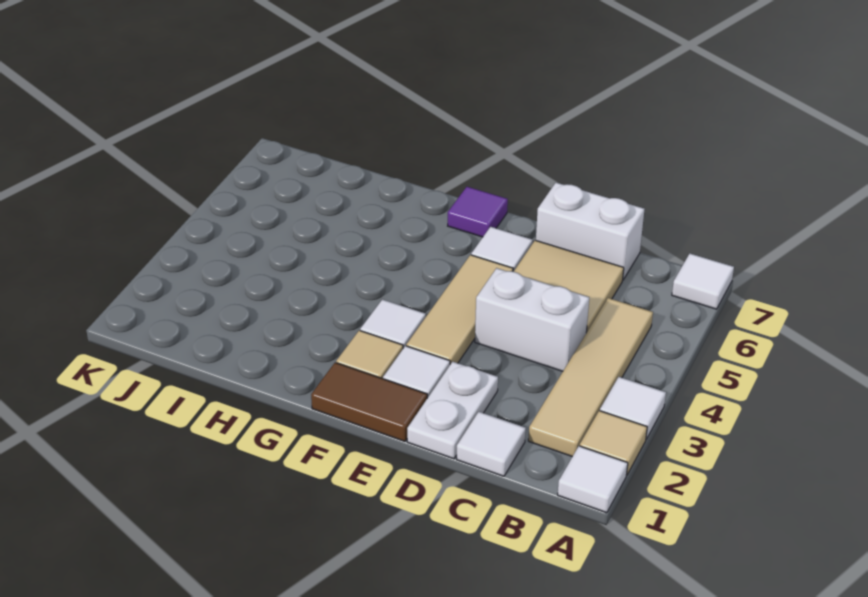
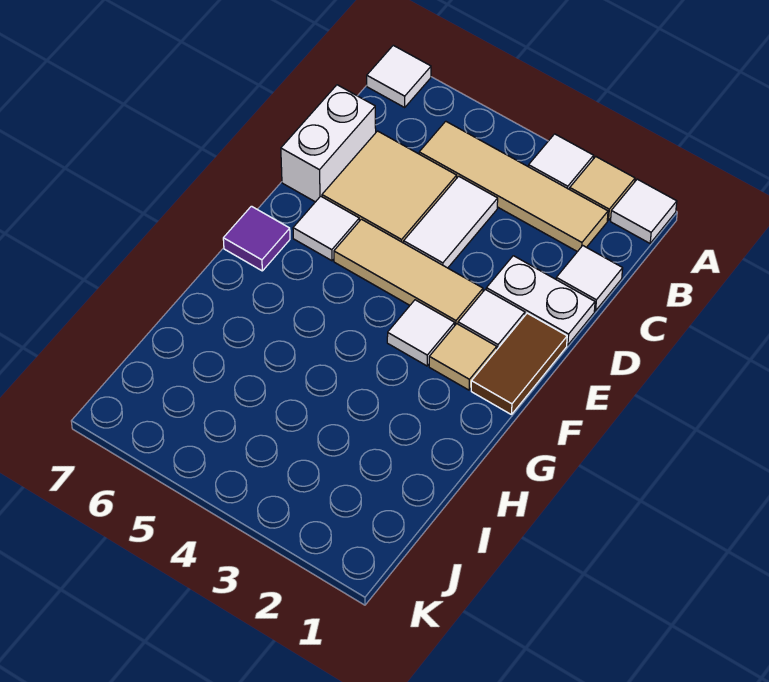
white brick C4:D4 level 1 -> white tile C4:D4 level 1

